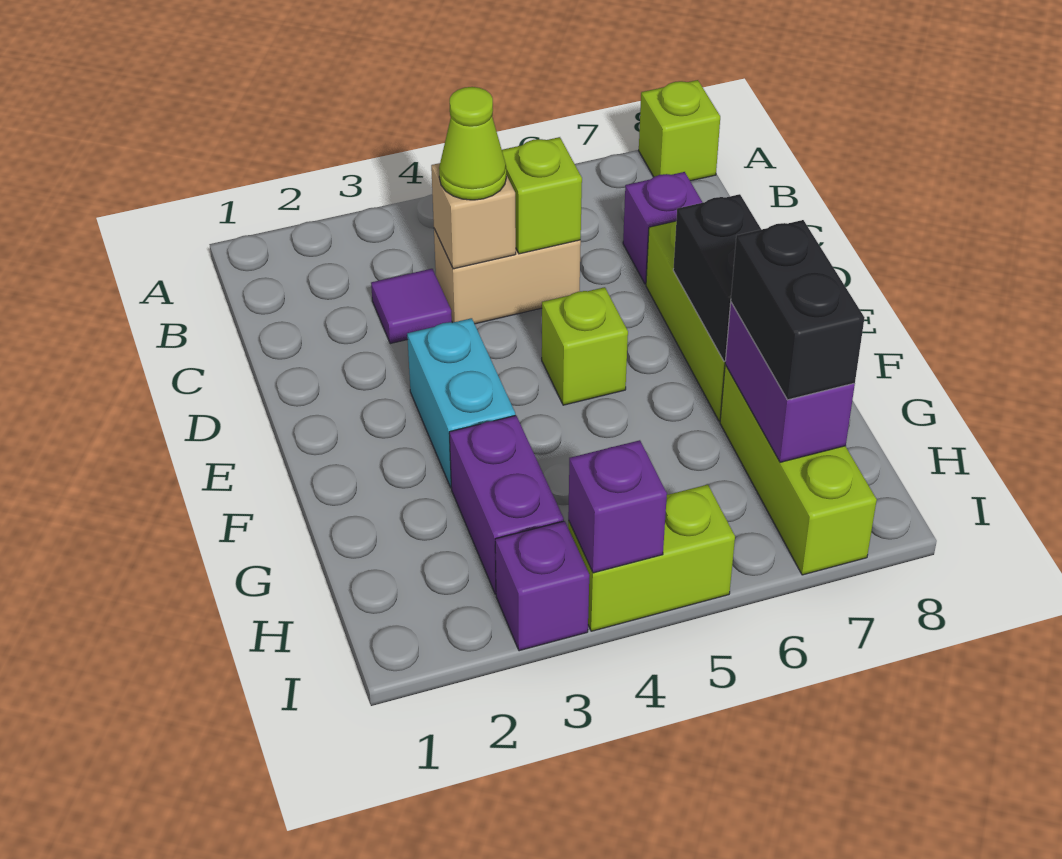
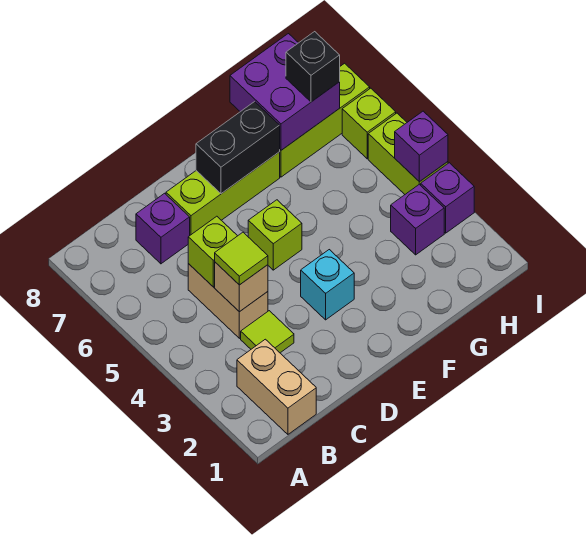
lime brick A8 level 1 -> lime brick I6 level 1
none -> tan brick B1:B2 level 1
purple tile C3 level 1 -> lime tile C3 level 1
lime cone C4 level 3 -> lime tile C4 level 3
cyan brick E3:F3 level 1 -> cyan brick E3 level 1
purple brick G3:H3 level 1 -> purple brick H3 level 1
purple brick G7:H7 level 2 -> purple brick G7:H8 level 2
black brick G7:H7 level 3 -> black brick H7 level 3

